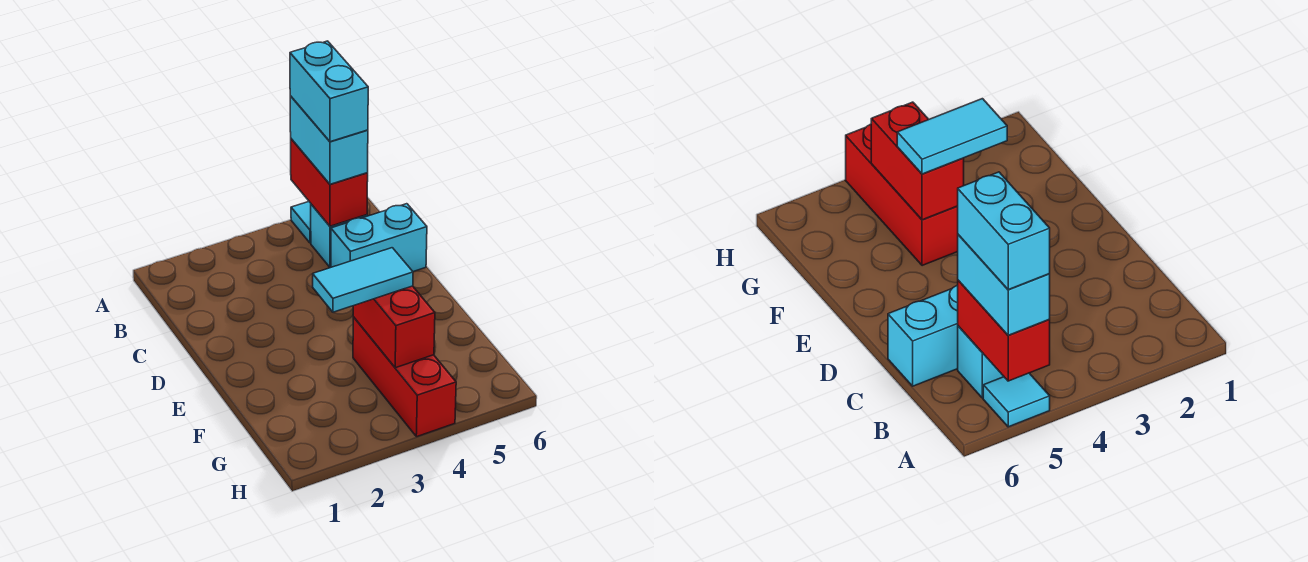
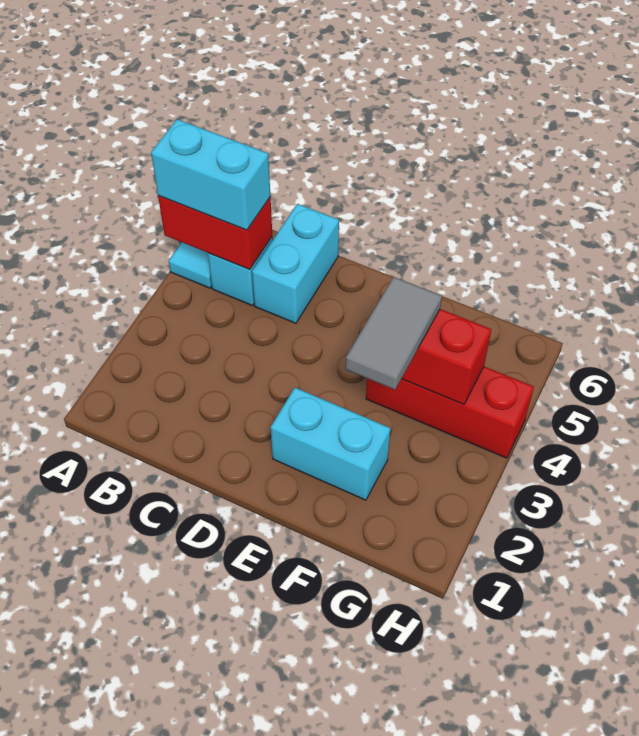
cyan brick A5:B5 level 4 -> cyan brick E2:F2 level 1
cyan tile F3:F4 level 3 -> grey tile F3:F4 level 3

